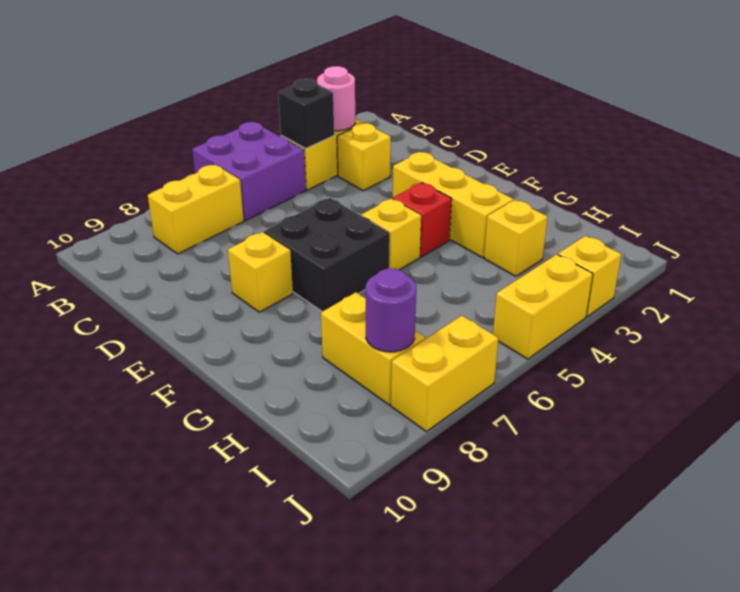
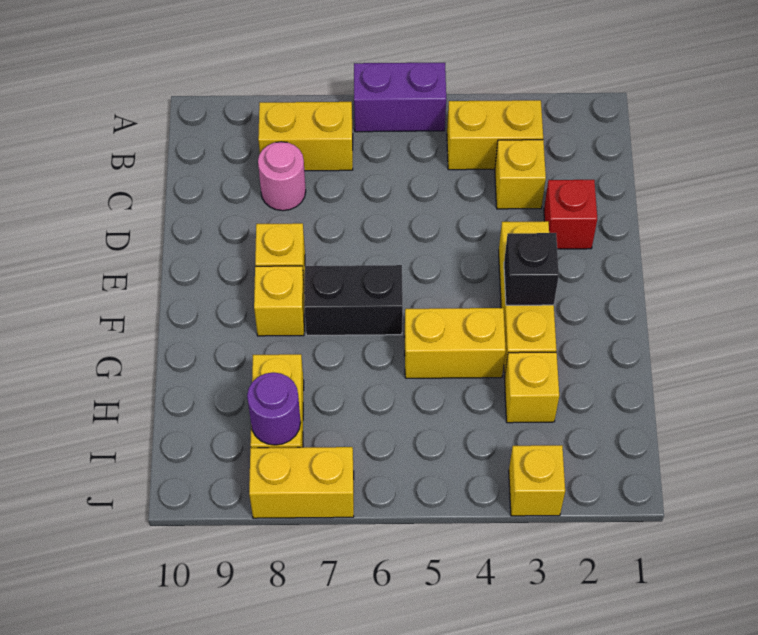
purple brick A5:B6 level 1 -> purple brick A5:A6 level 1
pink round brick B3 level 2 -> pink round brick C8 level 1
black brick B4 level 2 -> black brick F3 level 2
black brick E6:F7 level 1 -> black brick F6:F7 level 1
red brick F4 level 1 -> red brick D2 level 1
yellow brick F5 level 1 -> yellow brick F8 level 1
yellow brick J4:J5 level 1 -> yellow brick G4:G5 level 1

